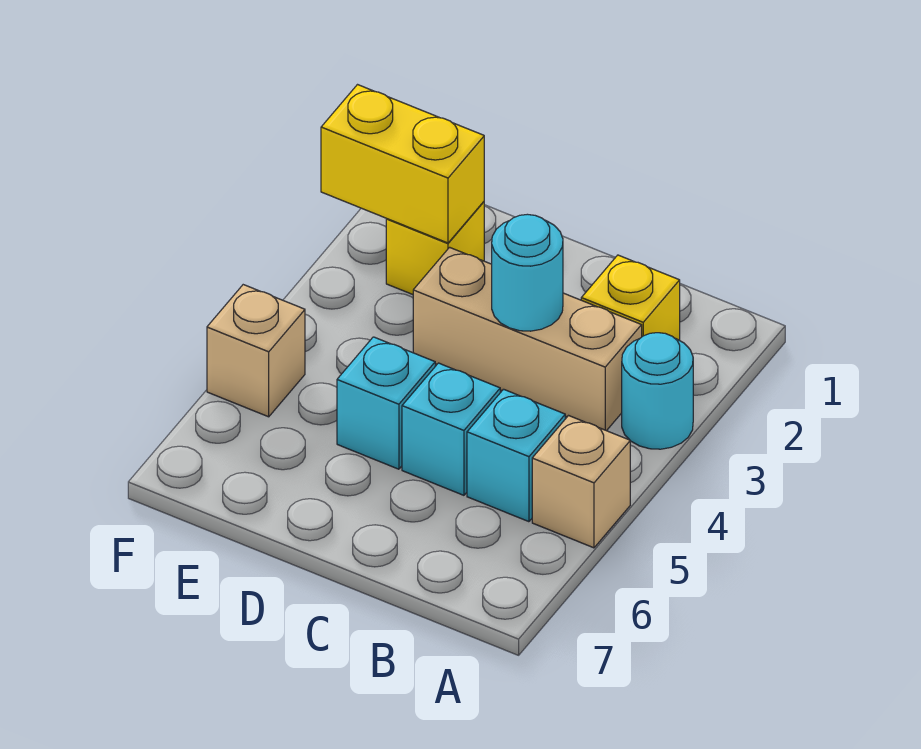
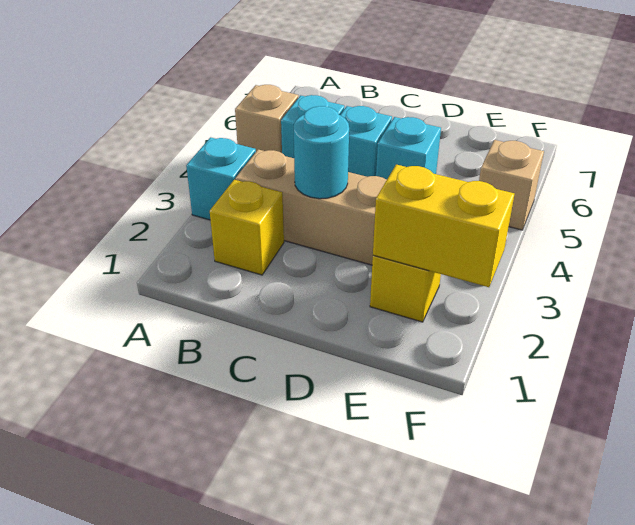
cyan round brick A3 level 1 -> cyan brick A3 level 1

